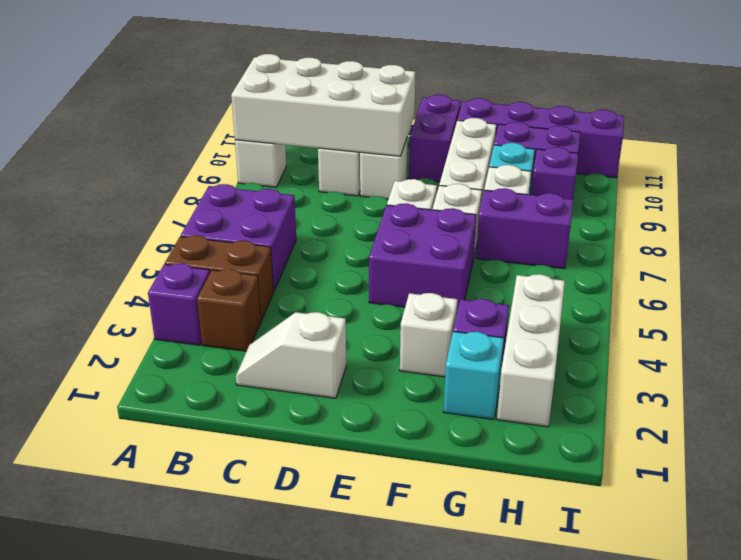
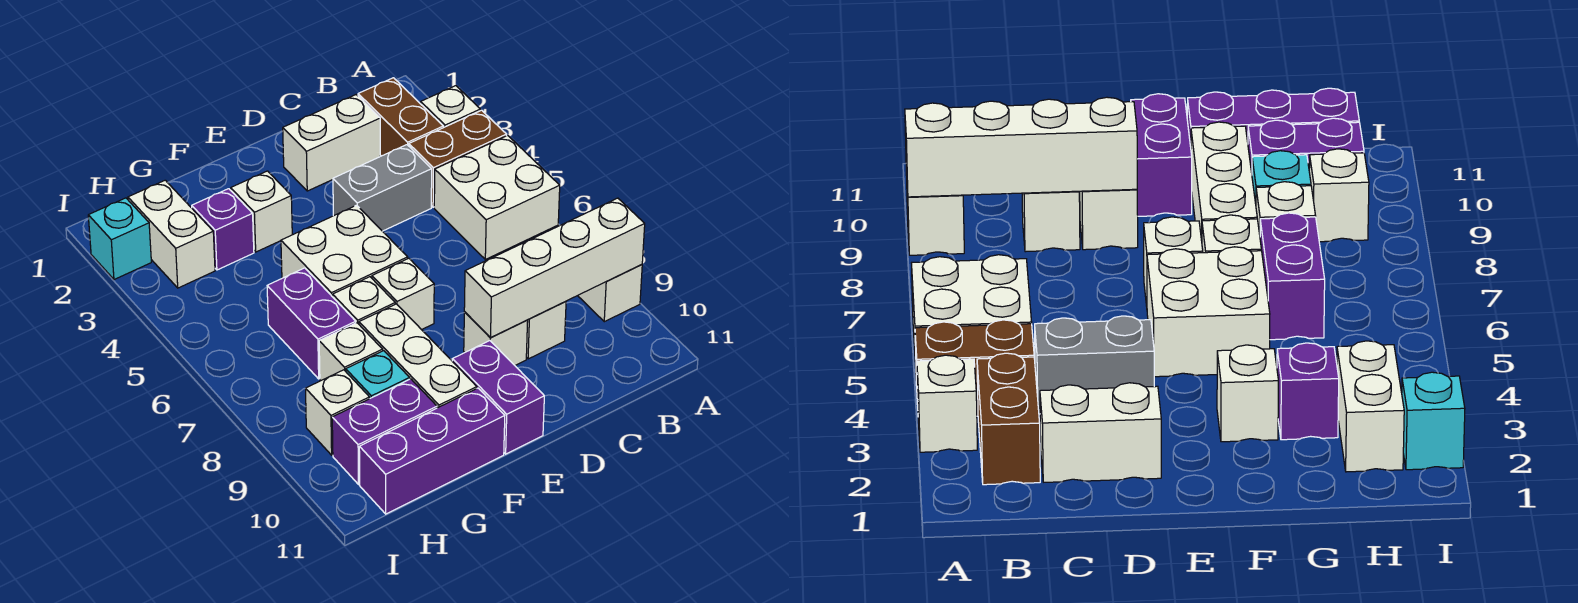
purple brick A3 level 1 -> white brick A3 level 1
purple brick A5:B6 level 1 -> white brick A5:B6 level 1
white brick A9:D10 level 2 -> white brick A9:D9 level 2
brown brick B3 level 1 -> brown brick B2:B3 level 1
white slope C2:D2 level 1 top D -> white brick C2:D2 level 1
none -> grey brick C4:D4 level 1
purple brick E5:F6 level 1 -> white brick E5:F6 level 1
purple brick F11:I11 level 1 -> purple brick F11:H11 level 1
cyan brick G2 level 1 -> cyan brick I2 level 1
purple brick G7:H7 level 1 -> purple brick G6:G7 level 1
white brick H2:H4 level 1 -> white brick H2:H3 level 1
purple brick H9 level 1 -> white brick H9 level 1

